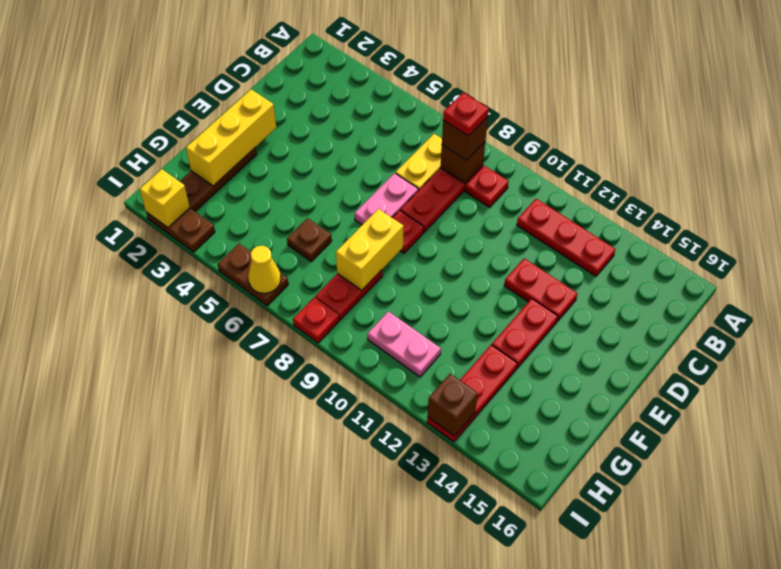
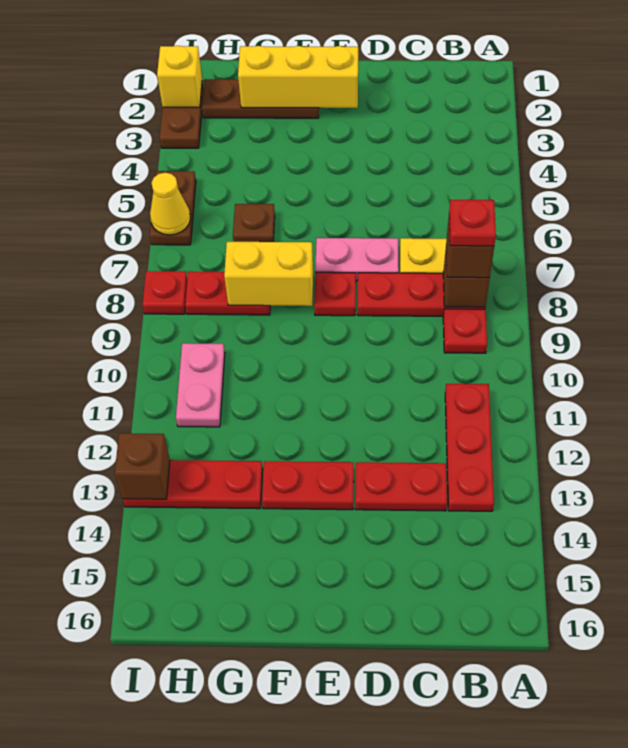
red plate D12:D13 level 1 -> red plate C13:D13 level 1

